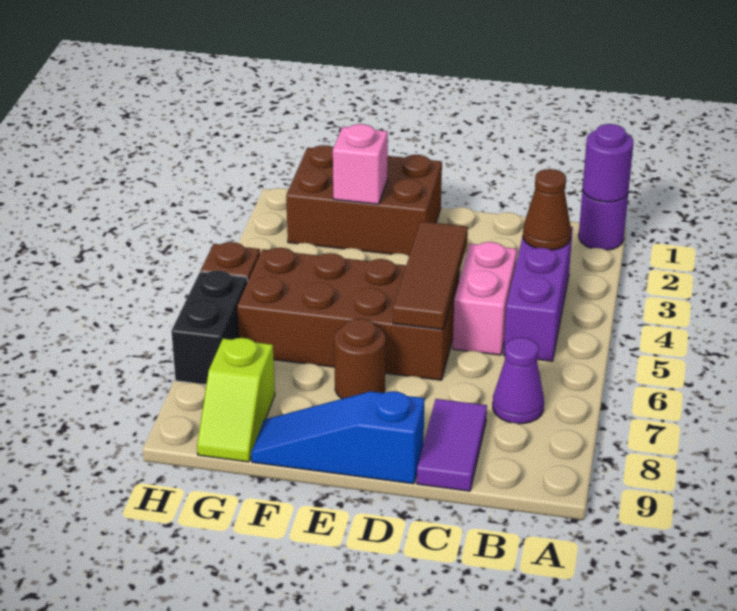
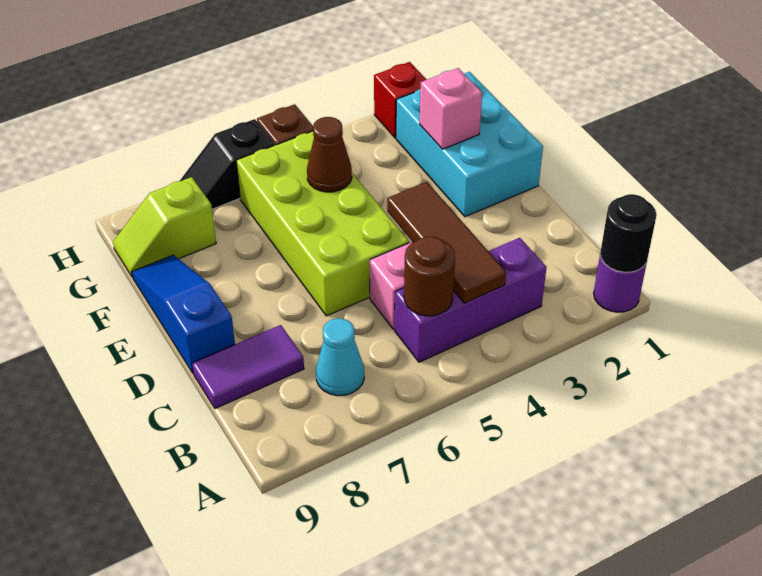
purple round brick A1 level 2 -> black round brick A1 level 2
brown cone B3 level 2 -> brown cone F5 level 2
purple cone B7 level 1 -> cyan cone B7 level 1
brown tile D4:D6 level 2 -> brown tile B4:D4 level 2
brown brick D5:G6 level 1 -> lime brick D5:G6 level 1
brown brick E1:G2 level 1 -> cyan brick E1:G2 level 1
brown round brick E7 level 1 -> brown round brick B5 level 2
none -> red brick H2 level 1
black brick H6:H7 level 1 -> black slope H6:H7 level 1 top 6

